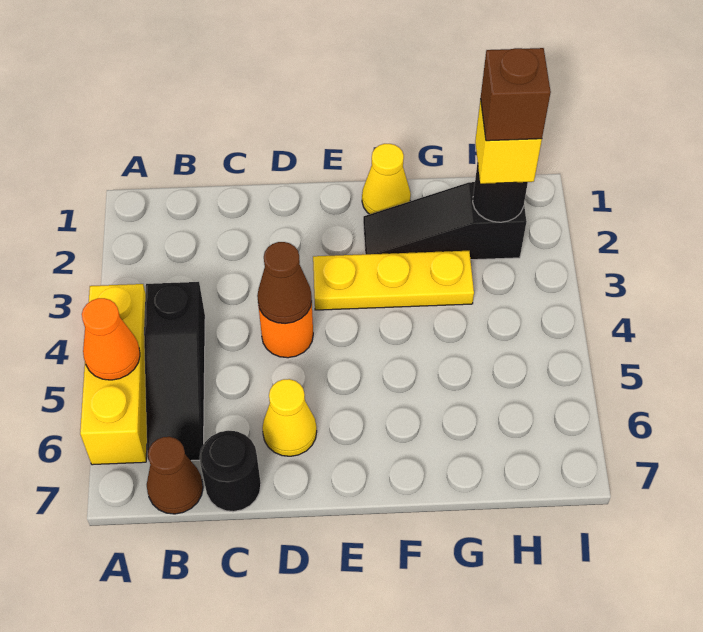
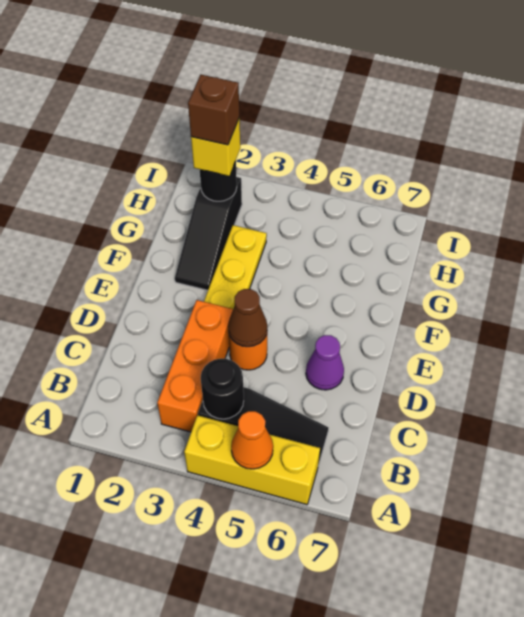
none -> orange brick B3:D3 level 1
brown cone B7 level 1 -> none
black round brick C7 level 1 -> black round brick B4 level 2
yellow cone D6 level 1 -> purple cone D6 level 1
yellow cone F1 level 1 -> none

